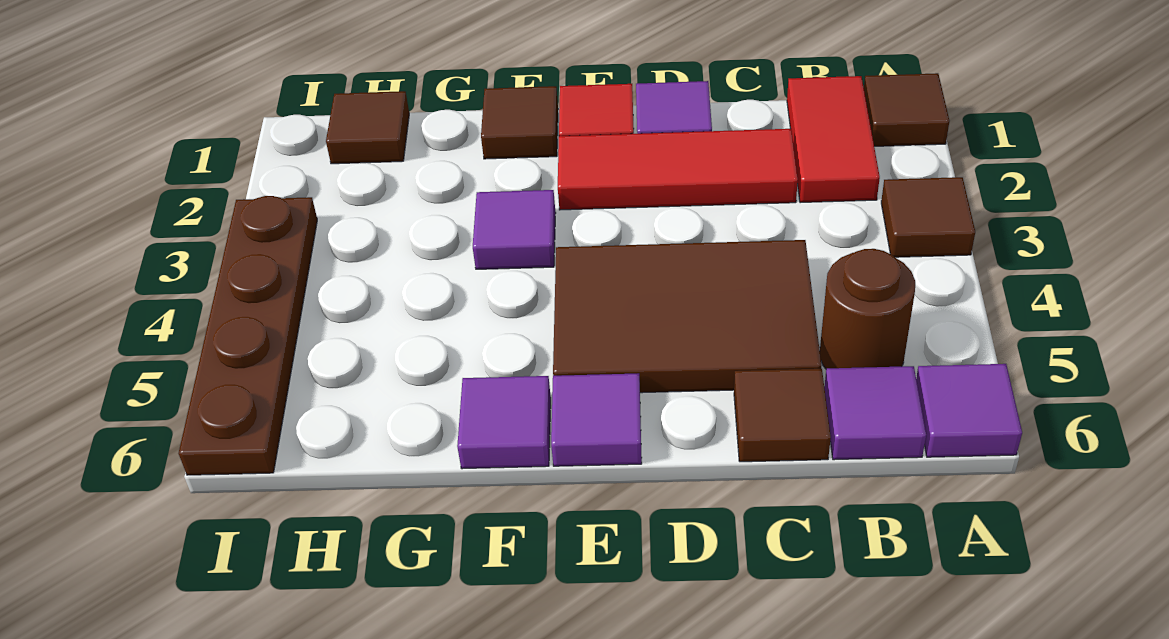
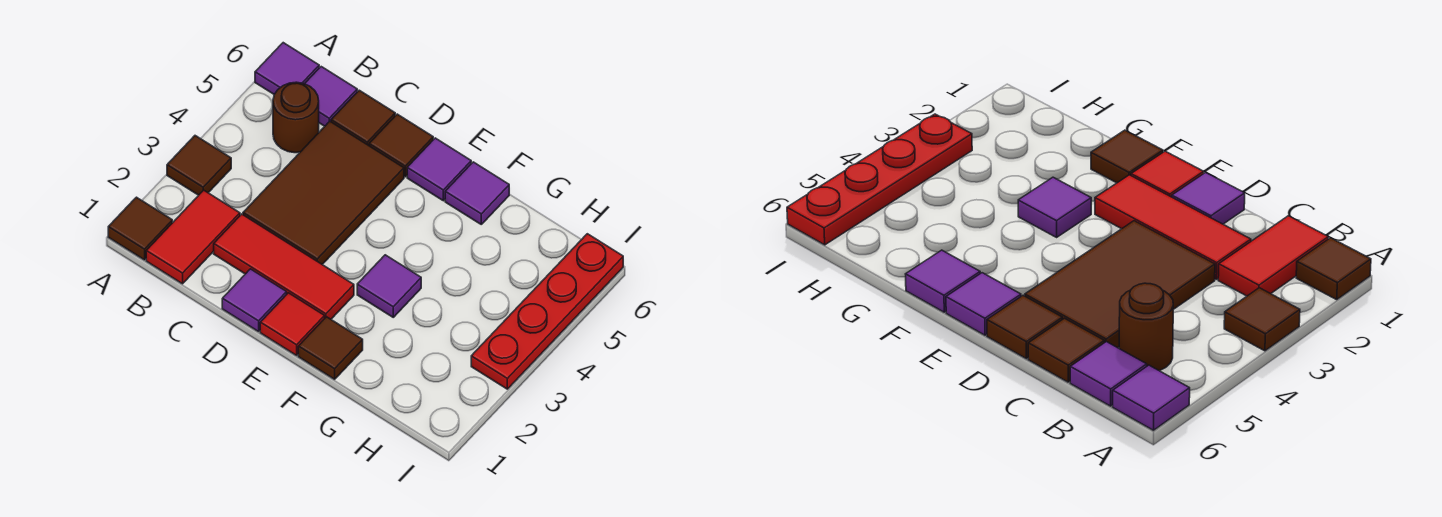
brown tile C4:E5 level 1 -> brown tile C3:D5 level 1
brown tile H1 level 1 -> brown tile D6 level 1
brown plate I3:I6 level 1 -> red plate I3:I6 level 1

